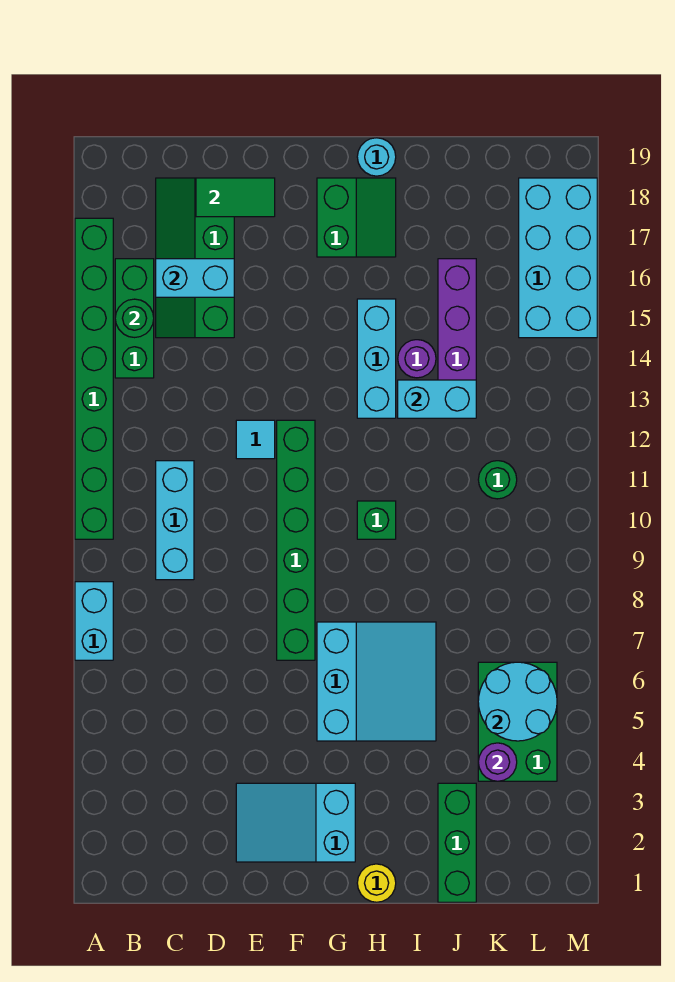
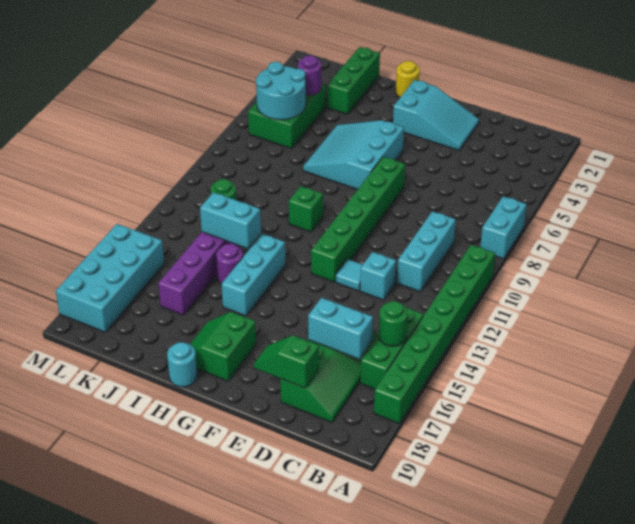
none -> cyan brick D12 level 1
green tile D18:E18 level 2 -> green slope D18:E18 level 2 top D

